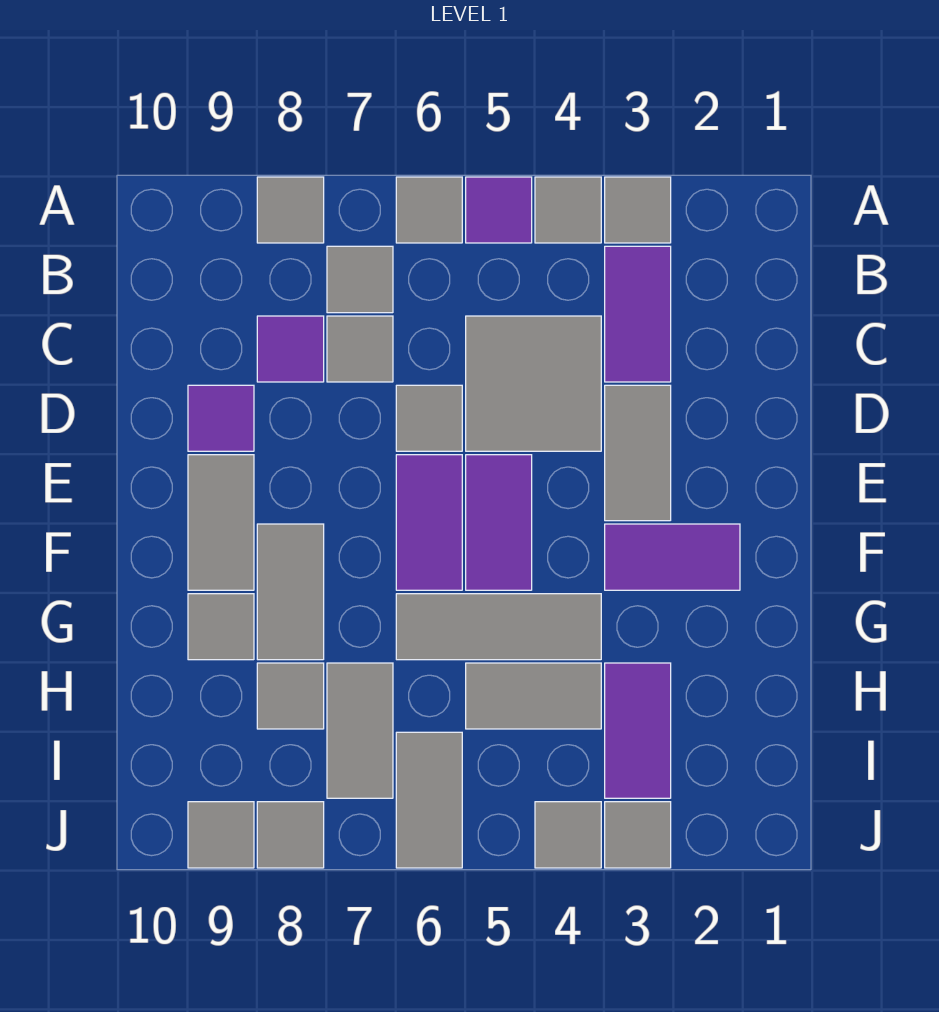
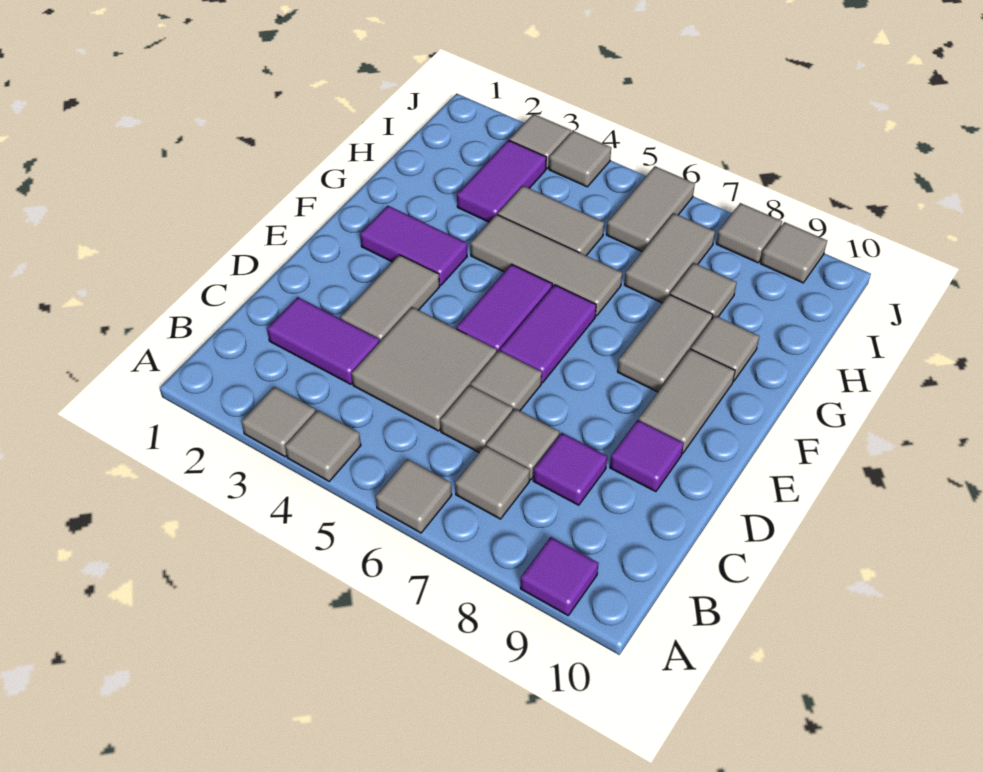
purple tile A5 level 1 -> purple tile A9 level 1
grey tile A8 level 1 -> grey tile C6 level 1
purple tile B3:C3 level 1 -> purple tile C2:C3 level 1

